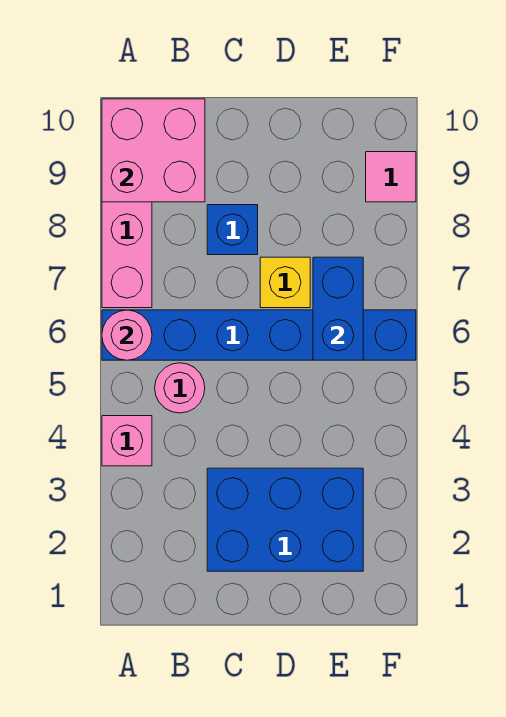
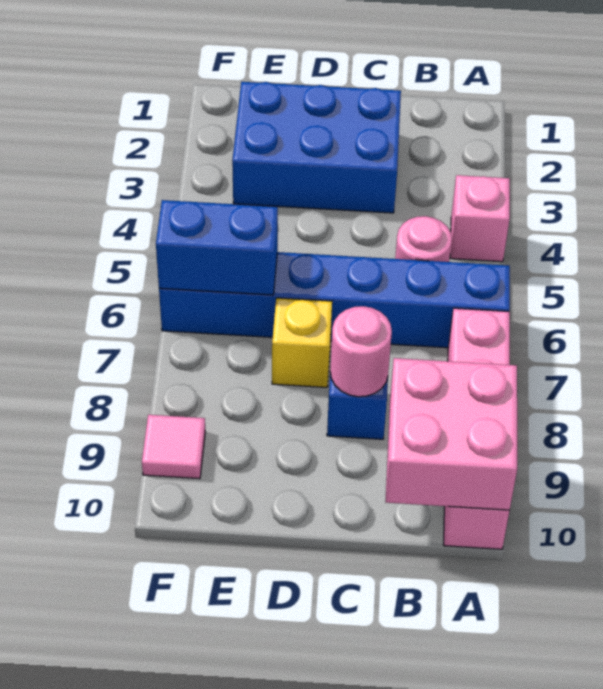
pink round brick A6 level 2 -> pink round brick C8 level 2
blue brick E6:E7 level 2 -> blue brick E6:F6 level 2

